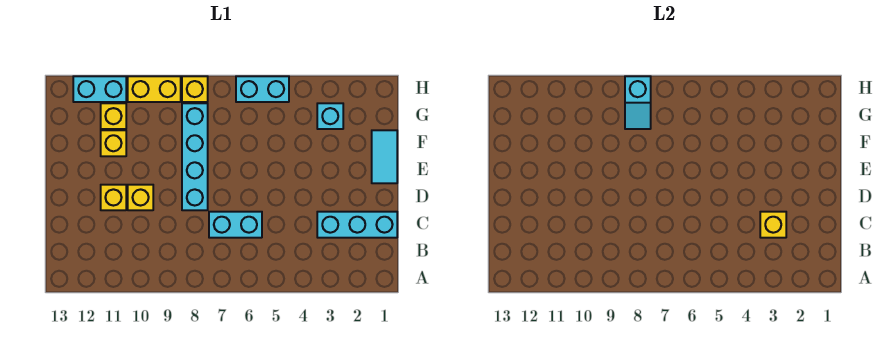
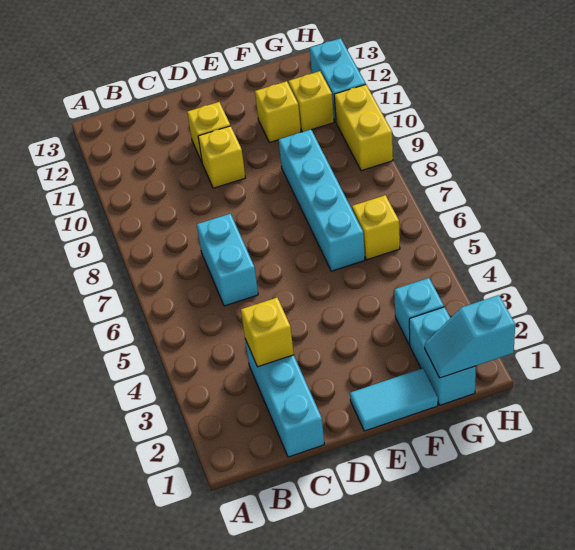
cyan brick D8:G8 level 1 -> cyan brick F6:F9 level 1
cyan slope G8:H8 level 2 top H -> cyan slope G1:H1 level 2 top H
cyan brick H5:H6 level 1 -> cyan brick G1:G2 level 1
yellow brick H8 level 1 -> yellow brick G6 level 1

